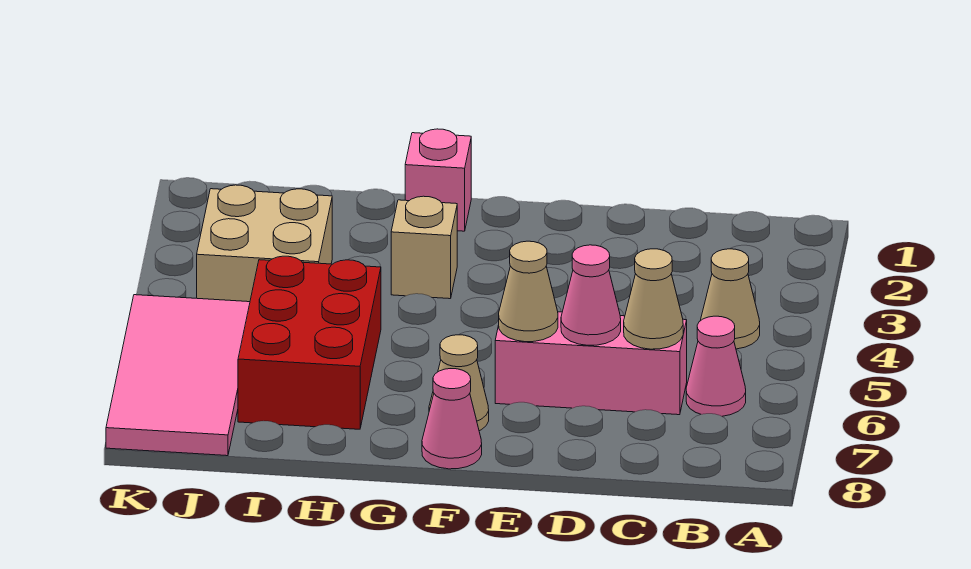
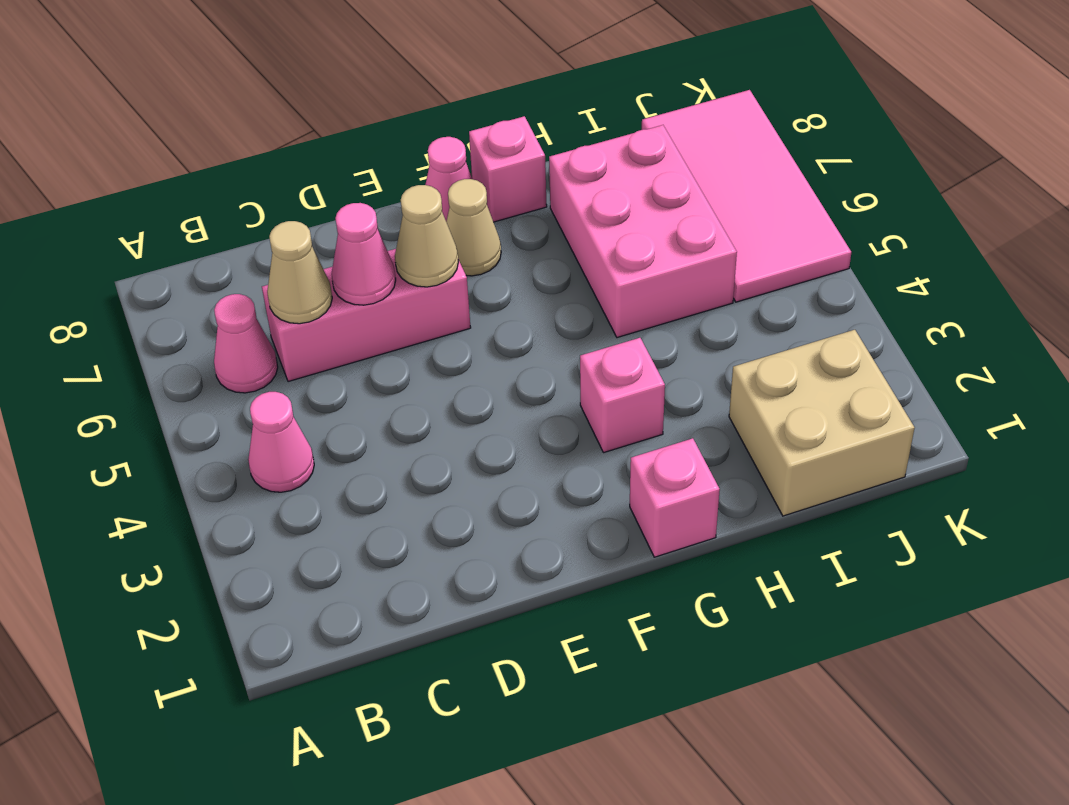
tan cone B4 level 1 -> pink cone B4 level 1
tan brick G3 level 1 -> pink brick G3 level 1
none -> pink brick G8 level 1
red brick H5:I7 level 1 -> pink brick H5:I7 level 1
tan brick I3:J4 level 1 -> tan brick I1:J2 level 1

